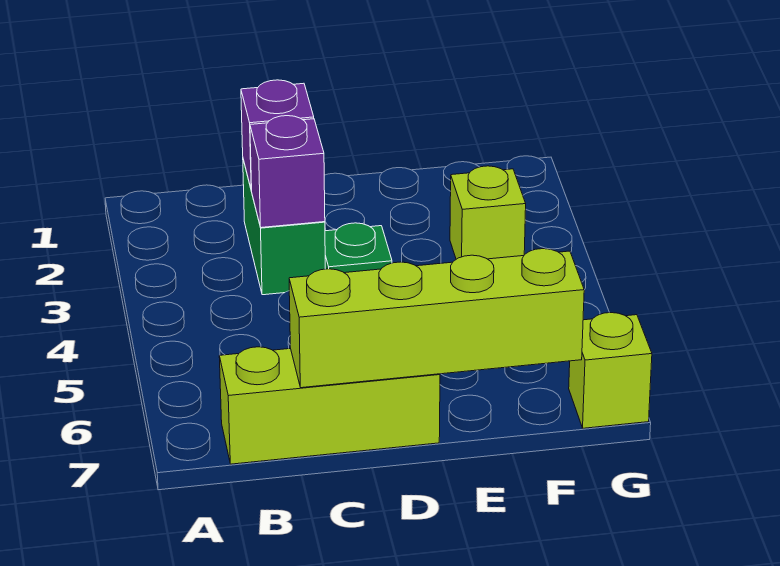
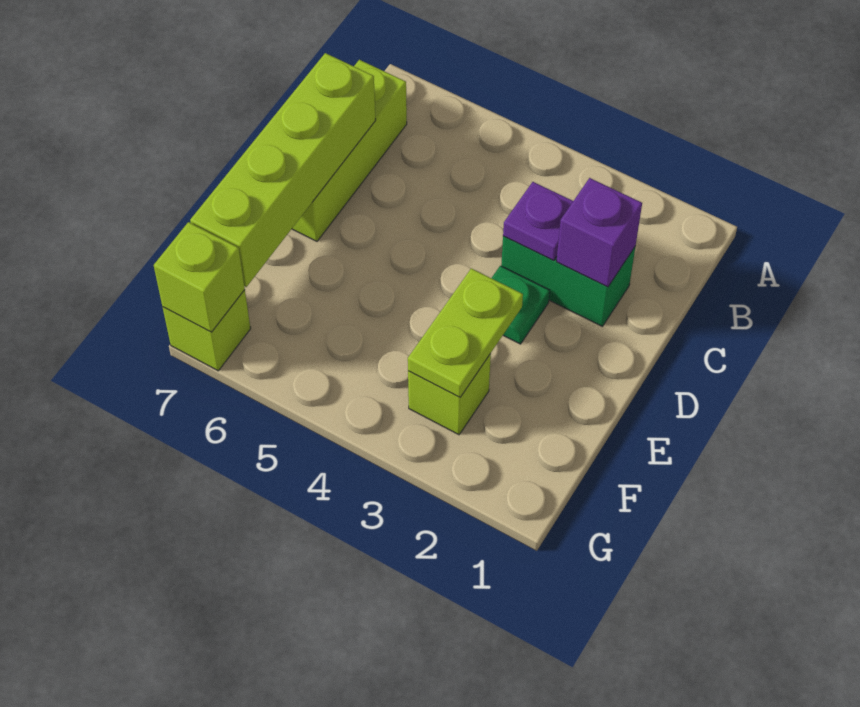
purple brick C3 level 2 -> purple plate C3 level 2
none -> lime plate E3:F3 level 2
none -> lime brick G7 level 2

